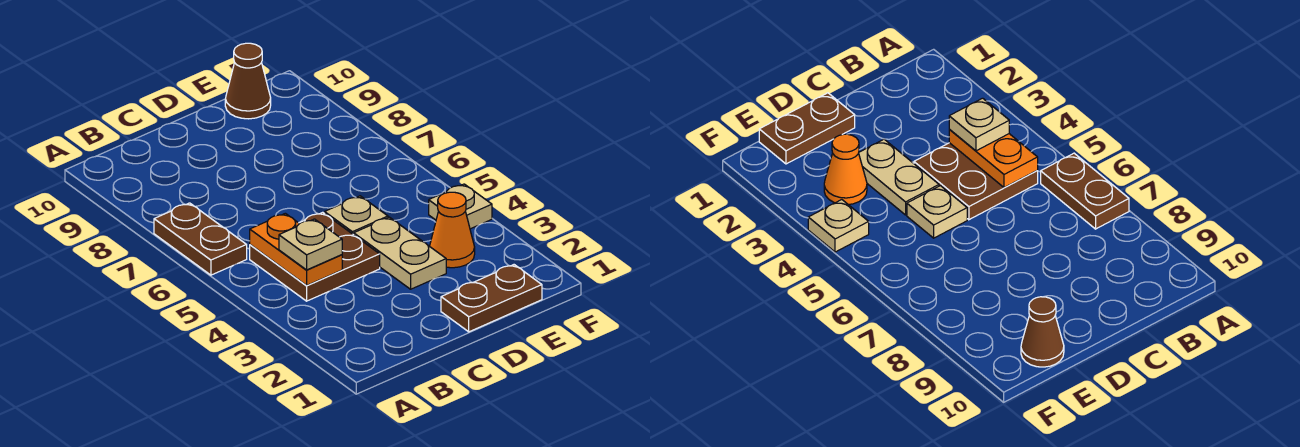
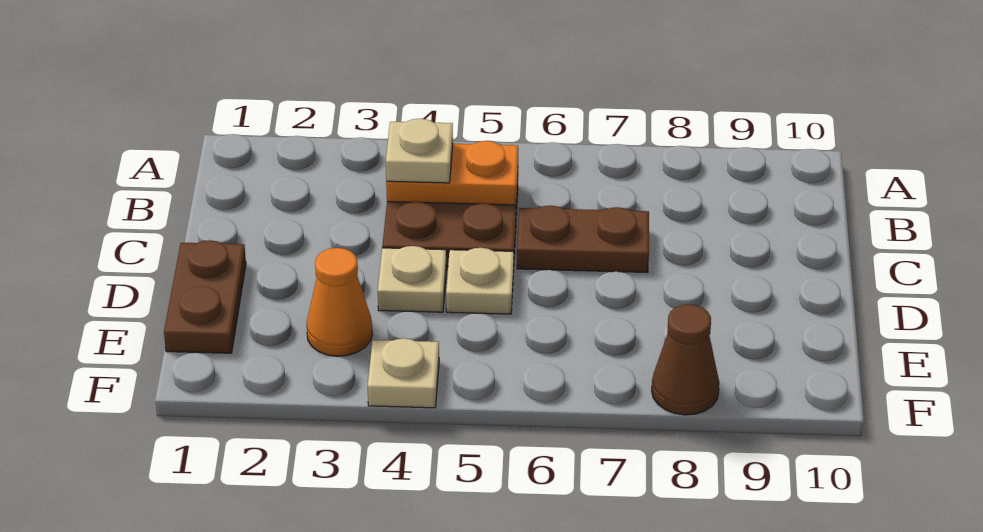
brown plate A6:A7 level 1 -> brown plate C6:C7 level 1
tan plate D3:D4 level 1 -> tan plate D4 level 1
brown cone E10 level 1 -> brown cone F8 level 1

